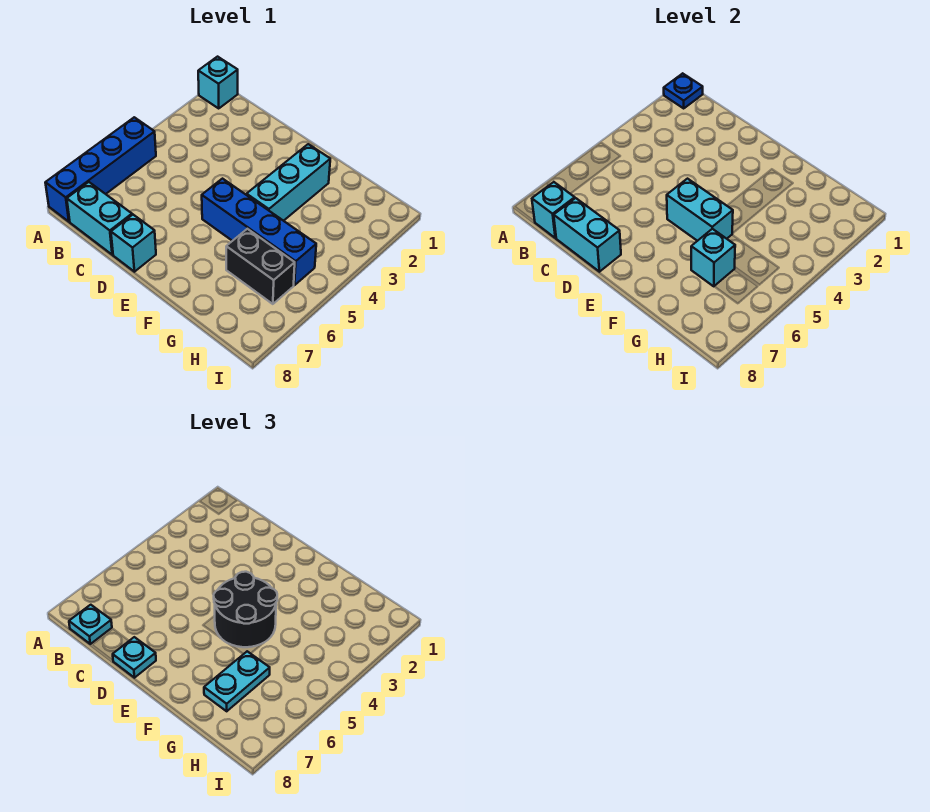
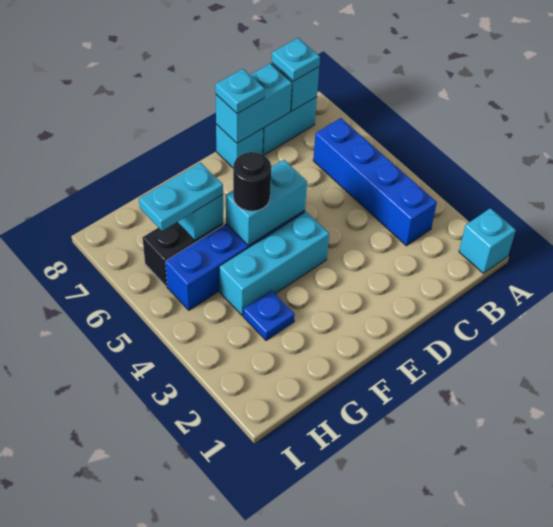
blue plate A1 level 2 -> blue plate G3 level 1
blue brick A5:A8 level 1 -> blue brick B3:B6 level 1
black round brick E4:F5 level 3 -> black round brick F5 level 3
cyan brick F2:F4 level 1 -> cyan brick E4:G4 level 1
cyan plate G6:G7 level 3 -> cyan plate G6:H6 level 3

